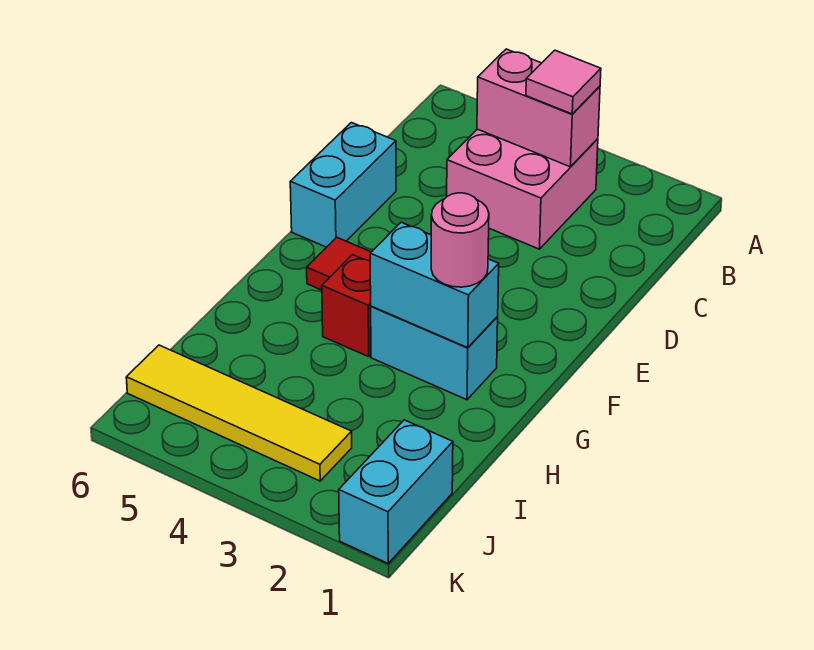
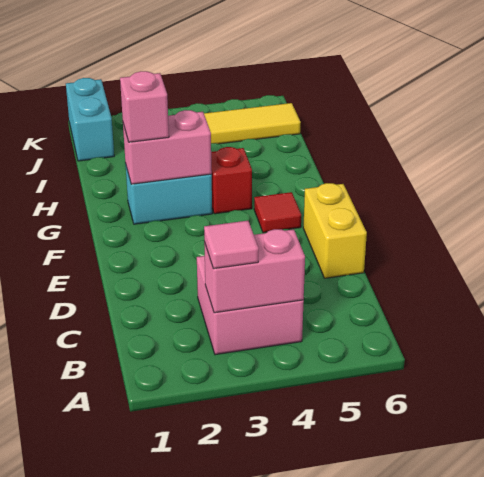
cyan brick D6:E6 level 1 -> yellow brick D6:E6 level 1
cyan brick G2:G3 level 2 -> pink brick G2:G3 level 2
pink round brick G2 level 3 -> pink brick G2 level 3

